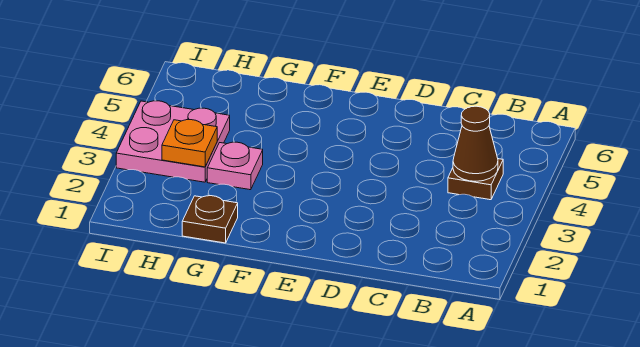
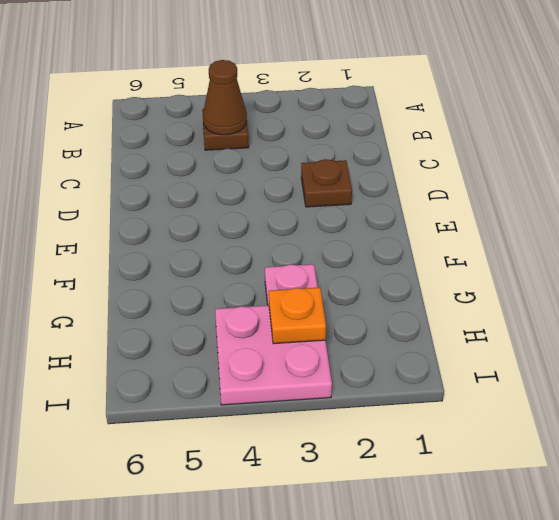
brown plate G1 level 1 -> brown plate D2 level 1

